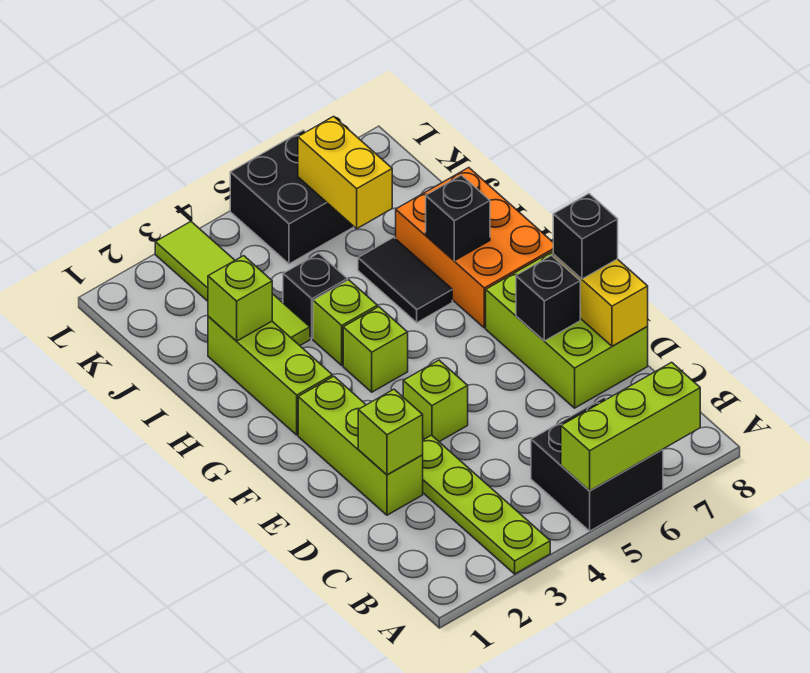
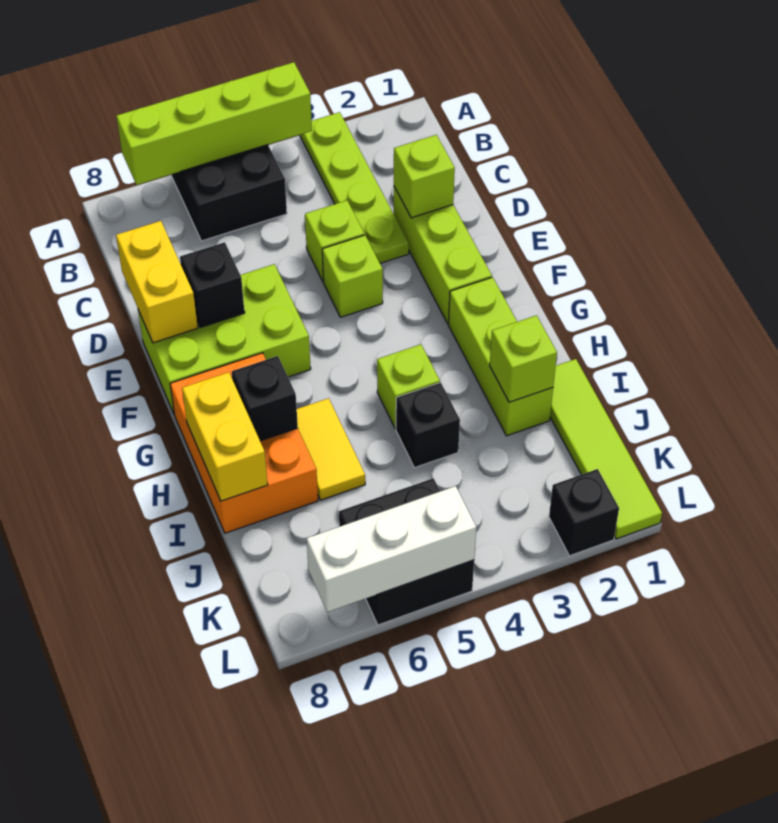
lime brick A5:A7 level 2 -> lime brick A4:A7 level 2
lime brick D7:F8 level 1 -> lime brick E6:F8 level 1
black brick E8 level 3 -> black brick L2 level 1
lime brick G4 level 1 -> lime brick D4 level 1
black tile H6:I6 level 1 -> yellow tile H6:I6 level 1
lime tile I3:L3 level 1 -> lime tile I1:L1 level 1
yellow brick J6:K6 level 2 -> yellow brick H8:I8 level 2
none -> white brick L5:L7 level 2

